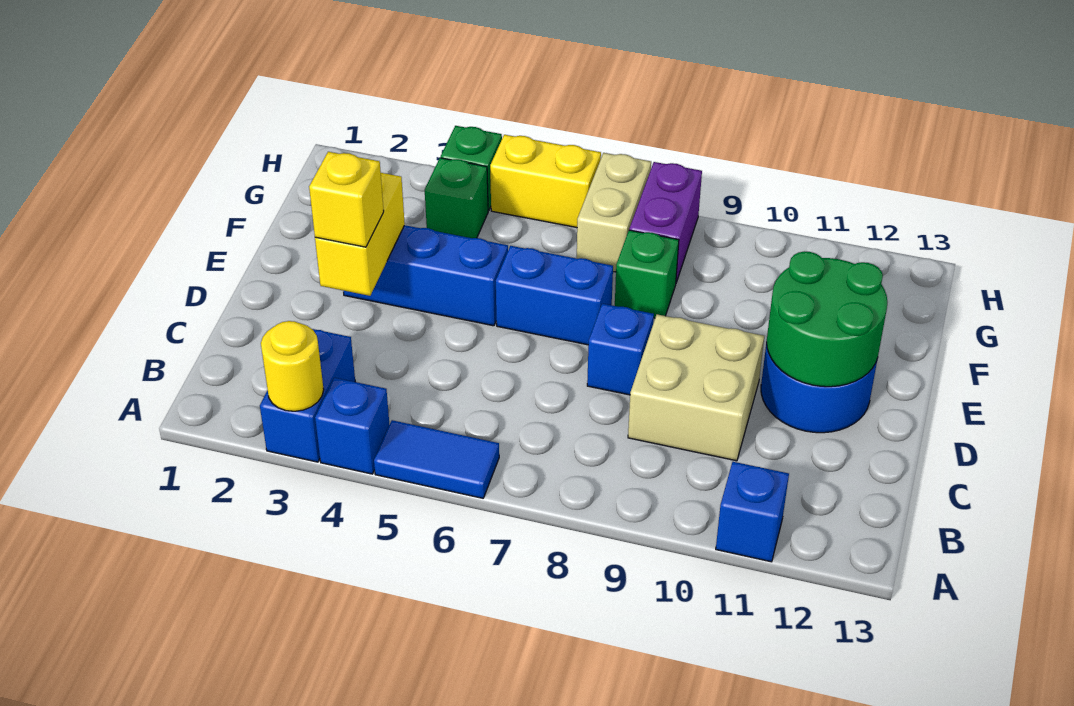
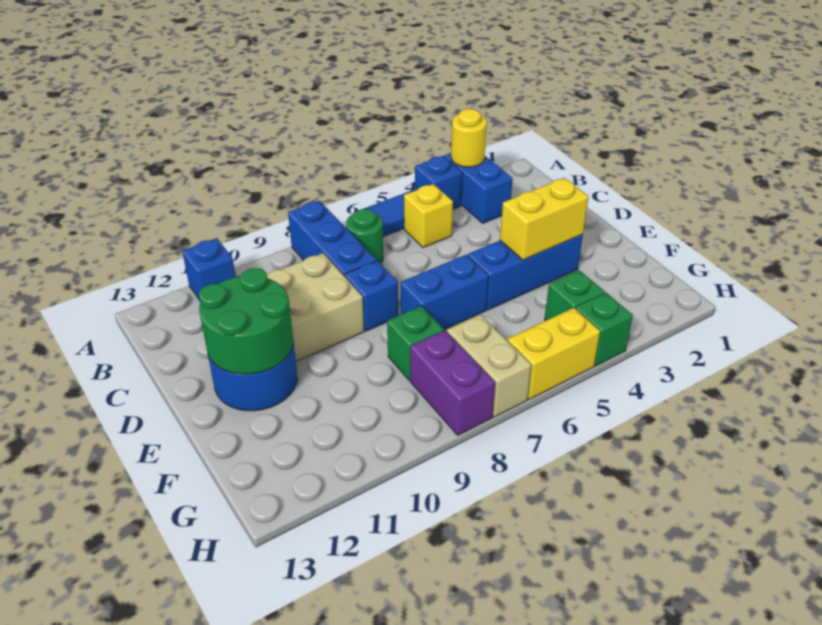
none -> blue brick A8:C8 level 1
none -> green round brick B7 level 1
yellow brick D3:E3 level 2 -> yellow brick E3:E4 level 2
yellow brick D3 level 3 -> yellow brick B5 level 1

